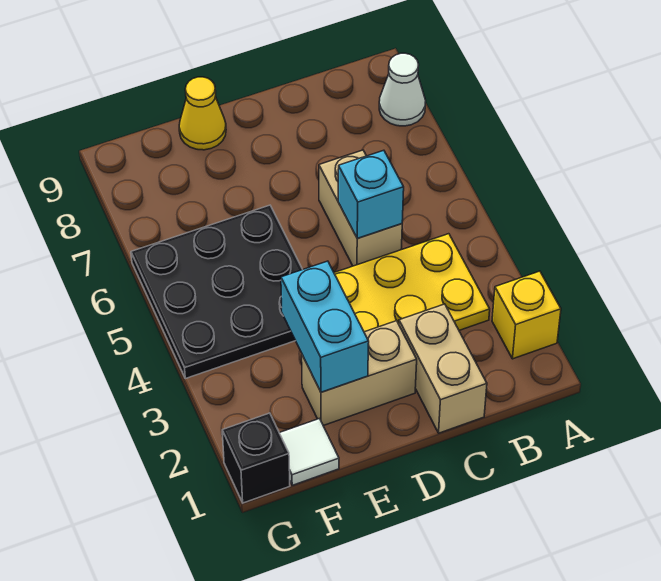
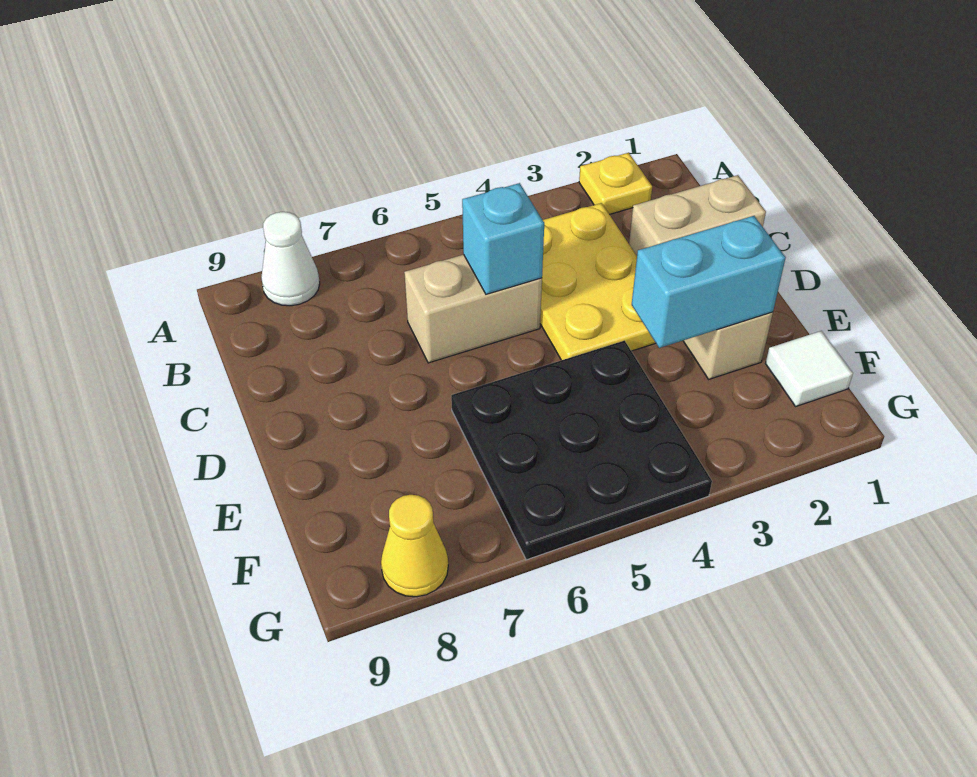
yellow brick A2 level 1 -> yellow plate A2 level 1
yellow cone E9 level 1 -> yellow cone G8 level 1
black brick G1 level 1 -> none

